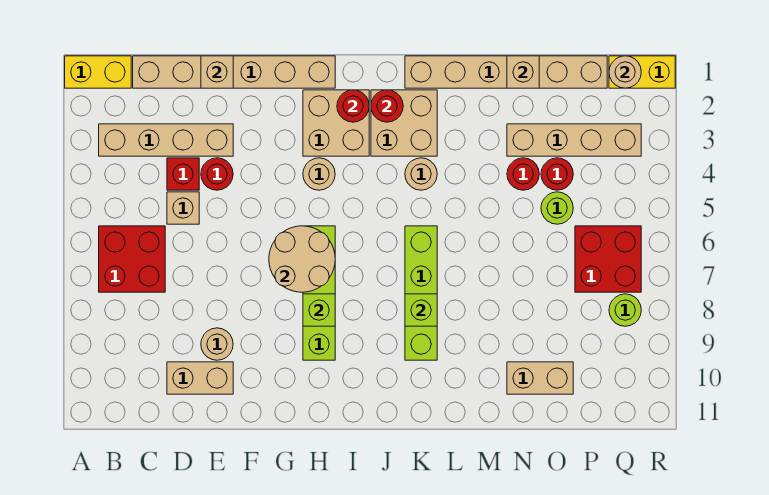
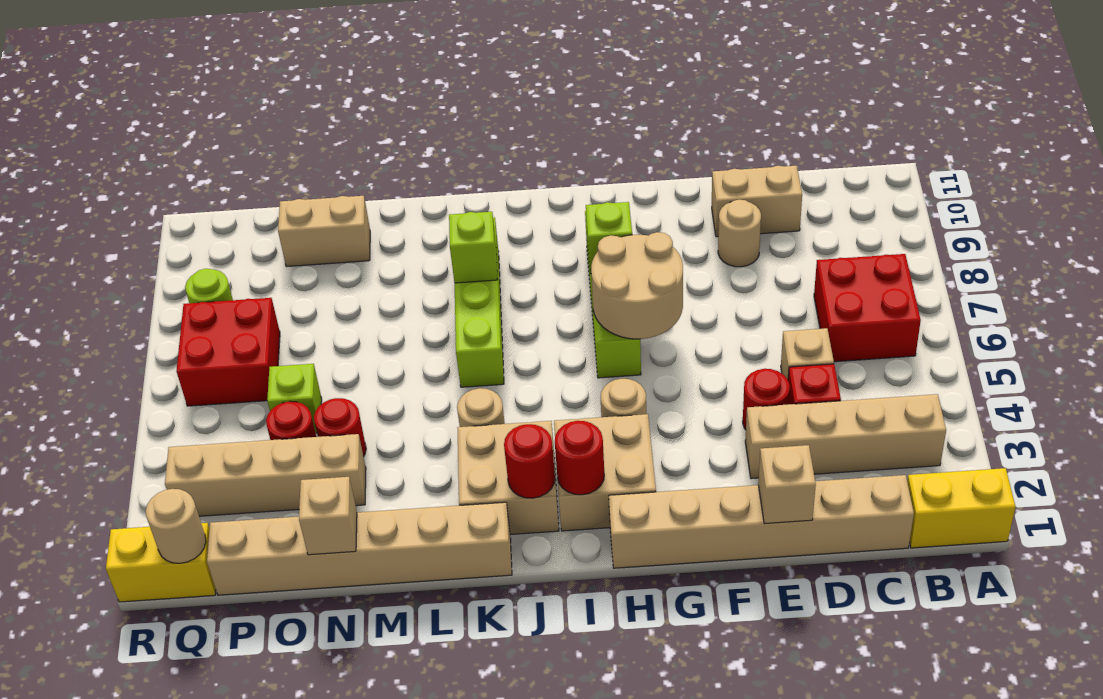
lime round brick O5 level 1 -> lime brick O5 level 1

